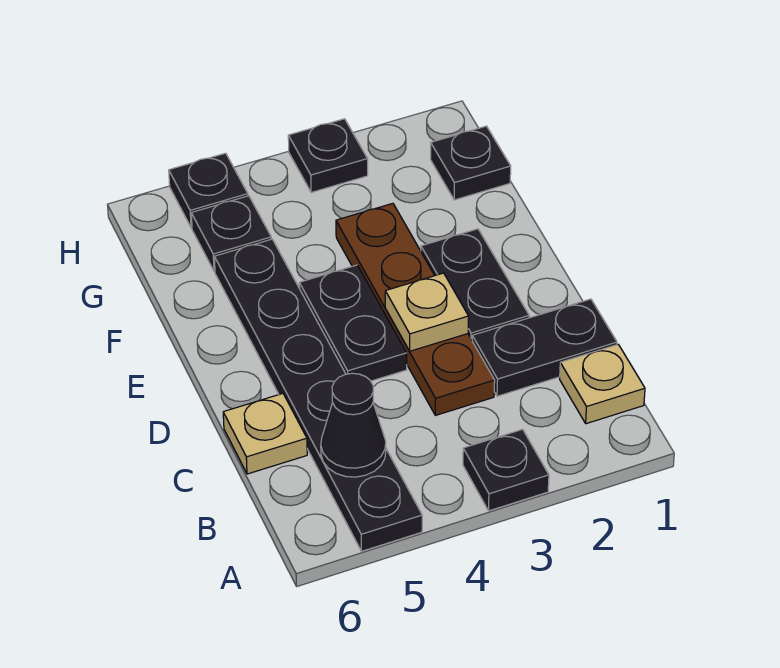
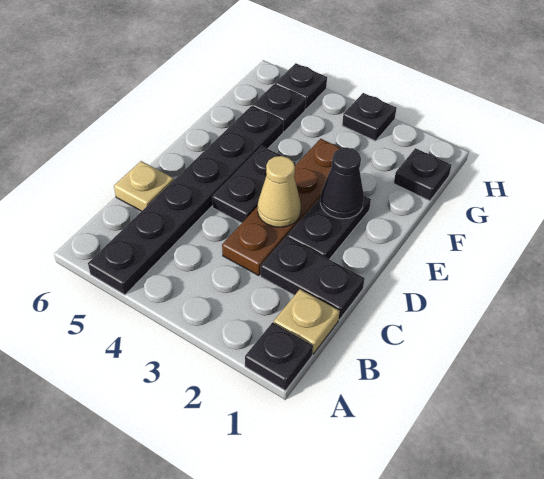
black plate A3 level 1 -> black plate A1 level 1
black cone B5 level 2 -> black cone E2 level 2
tan plate D3 level 2 -> tan cone D3 level 2

